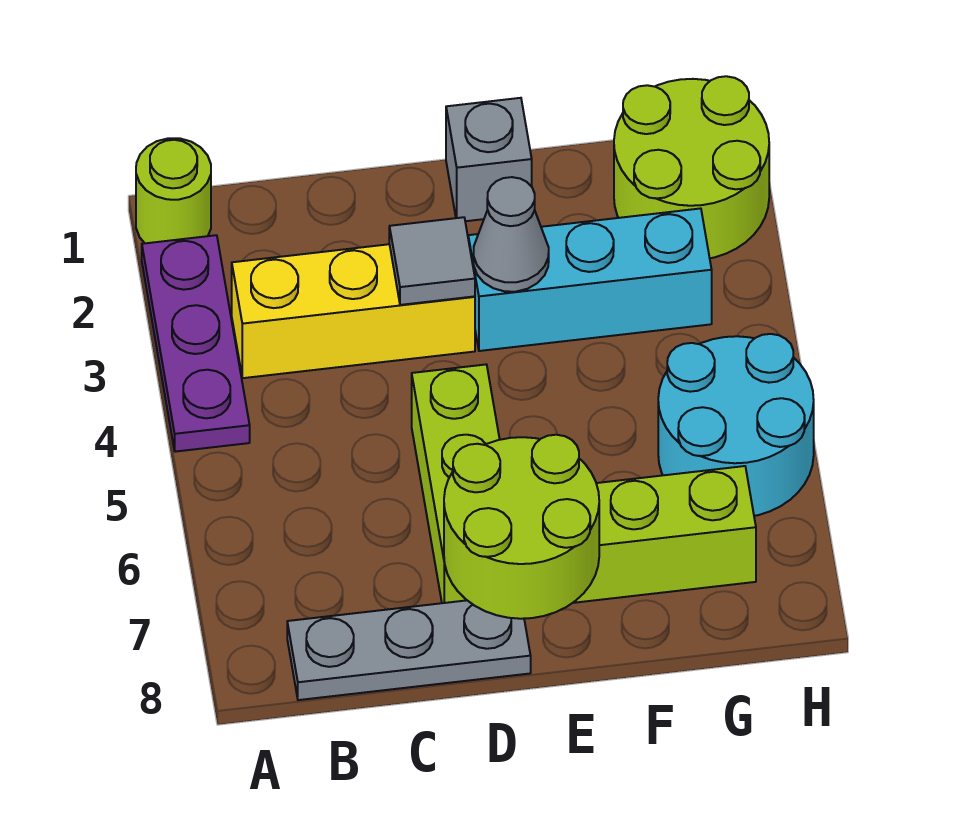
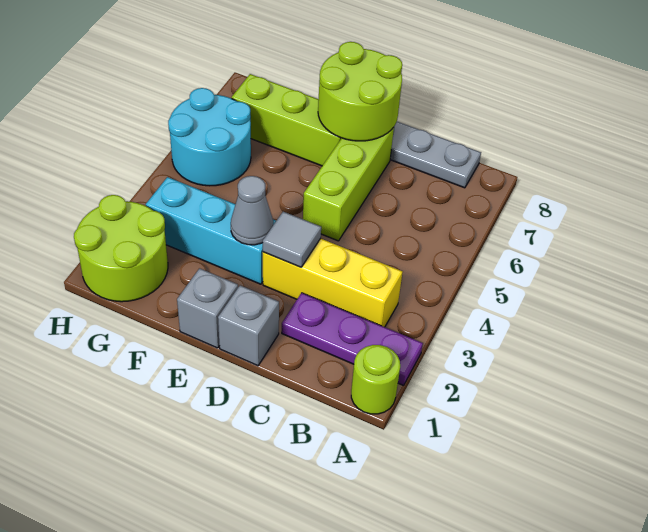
purple plate A2:A4 level 1 -> purple plate A2:C2 level 1
none -> grey brick D1 level 1

